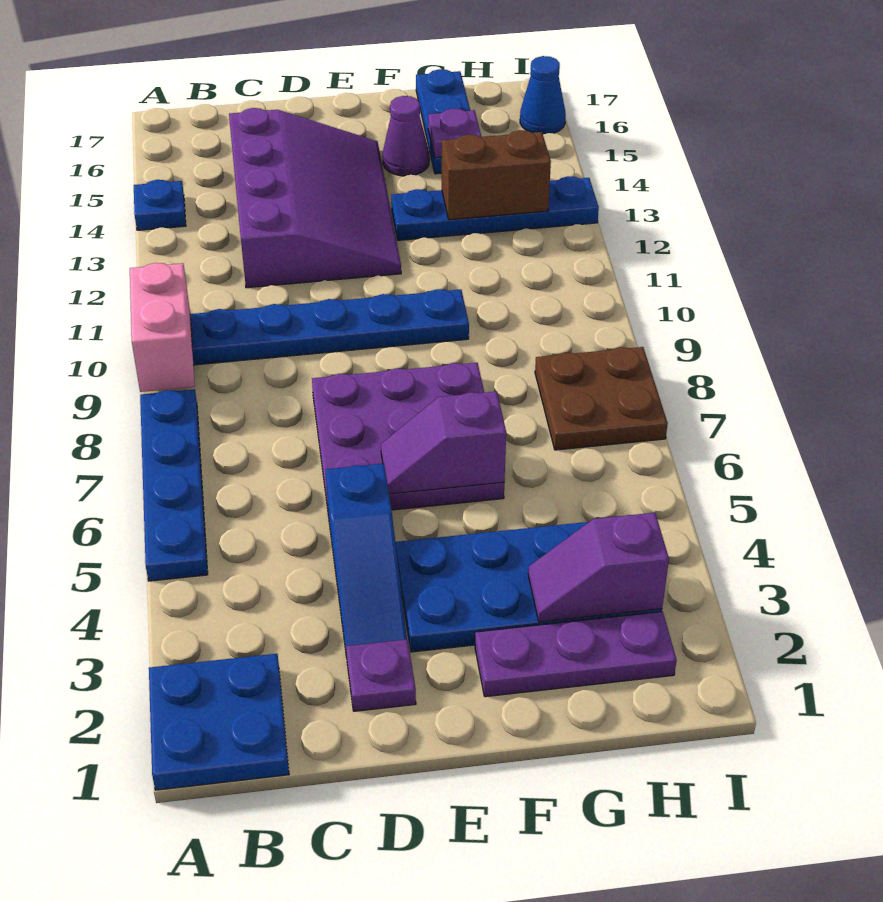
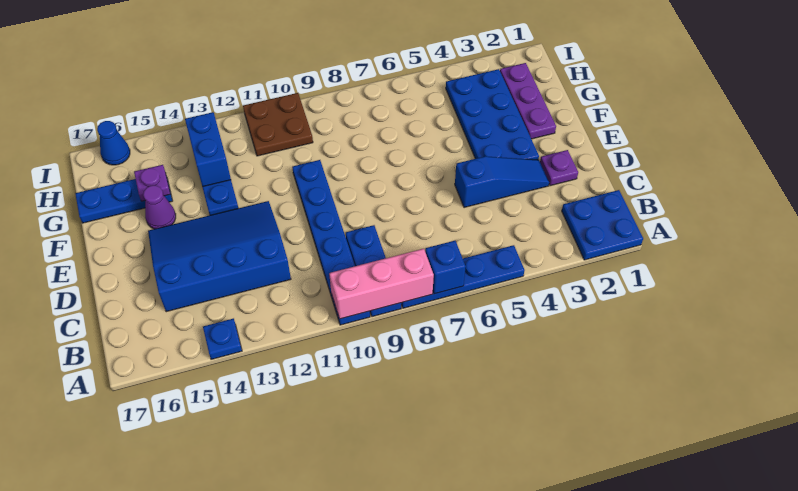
none -> blue brick A7 level 2
none -> blue plate A9:C9 level 1
pink brick A9:A10 level 2 -> pink brick A8:A10 level 2
purple slope C12:E15 level 1 top C -> blue slope C12:E15 level 1 top C
purple plate D6:F8 level 1 -> none
purple slope E6:F6 level 2 top F -> none
purple slope G3:H3 level 2 top H -> none
brown brick G13:H13 level 2 -> blue brick G13:H13 level 2
brown plate H7:I8 level 1 -> brown plate H10:I11 level 1

